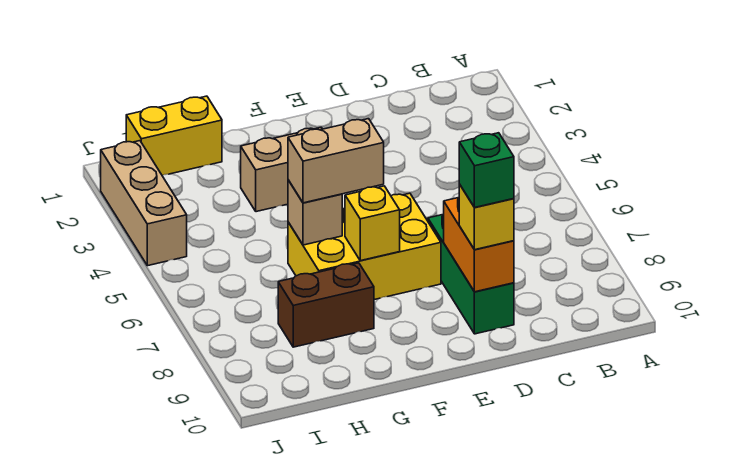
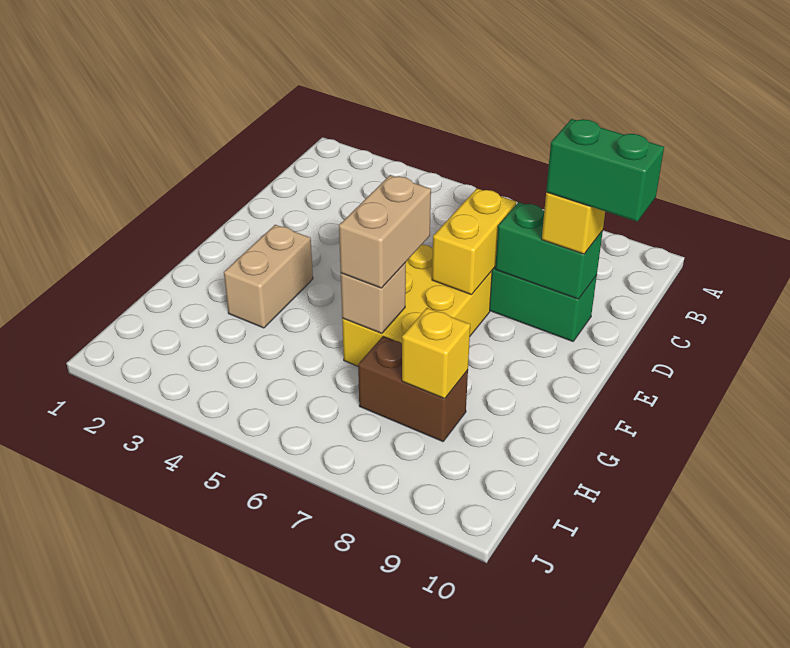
orange brick D8:D9 level 2 -> green brick D8:D9 level 2
green brick D9 level 4 -> green brick D9:D10 level 4
yellow brick F7 level 2 -> yellow brick H8 level 2
brown brick G8:H8 level 1 -> brown brick H7:H8 level 1
yellow brick H1:I1 level 1 -> yellow brick D7:E7 level 2
tan brick J2:J4 level 1 -> none

